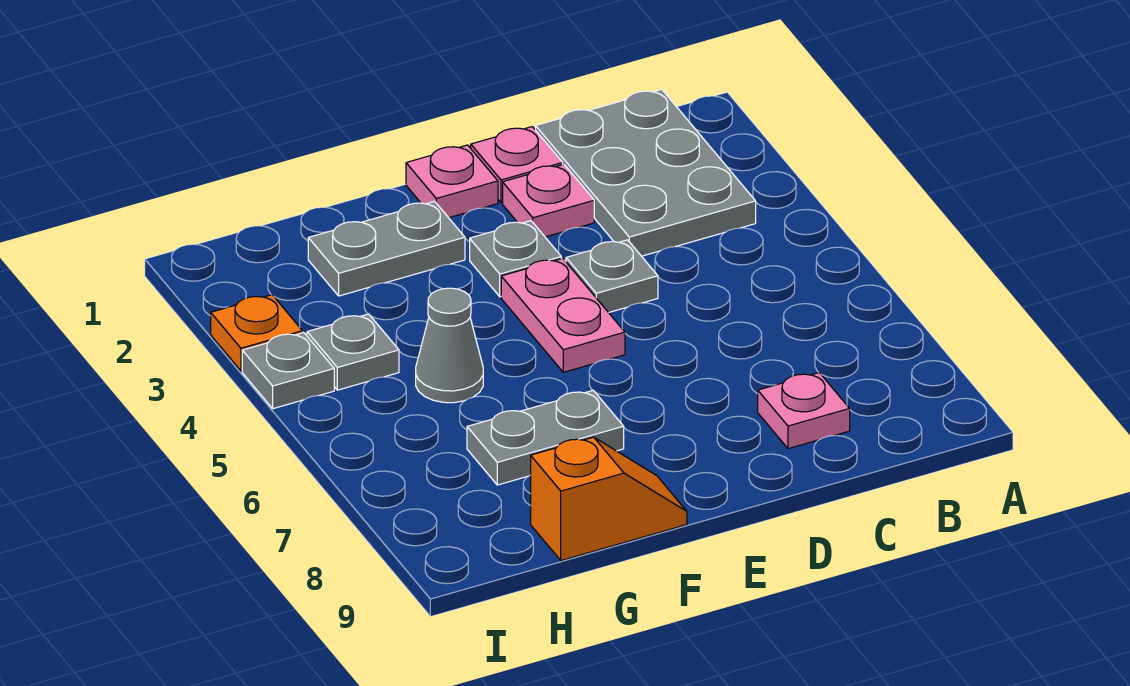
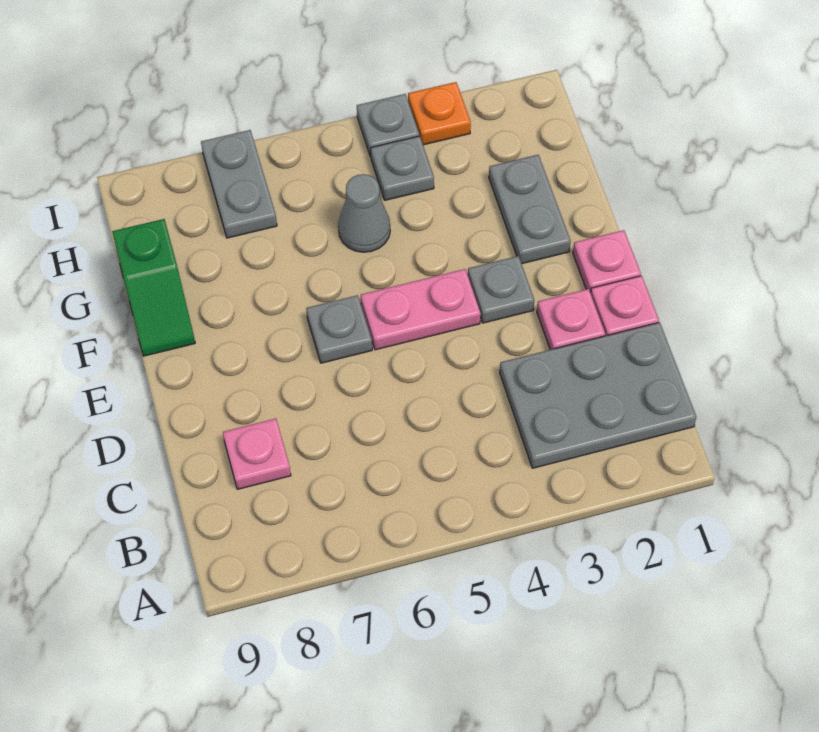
grey plate D4 level 1 -> grey plate E6 level 1
grey plate F7:G7 level 1 -> grey plate H7:I7 level 1
orange slope F9:G9 level 1 top G -> green slope F9:G9 level 1 top G

